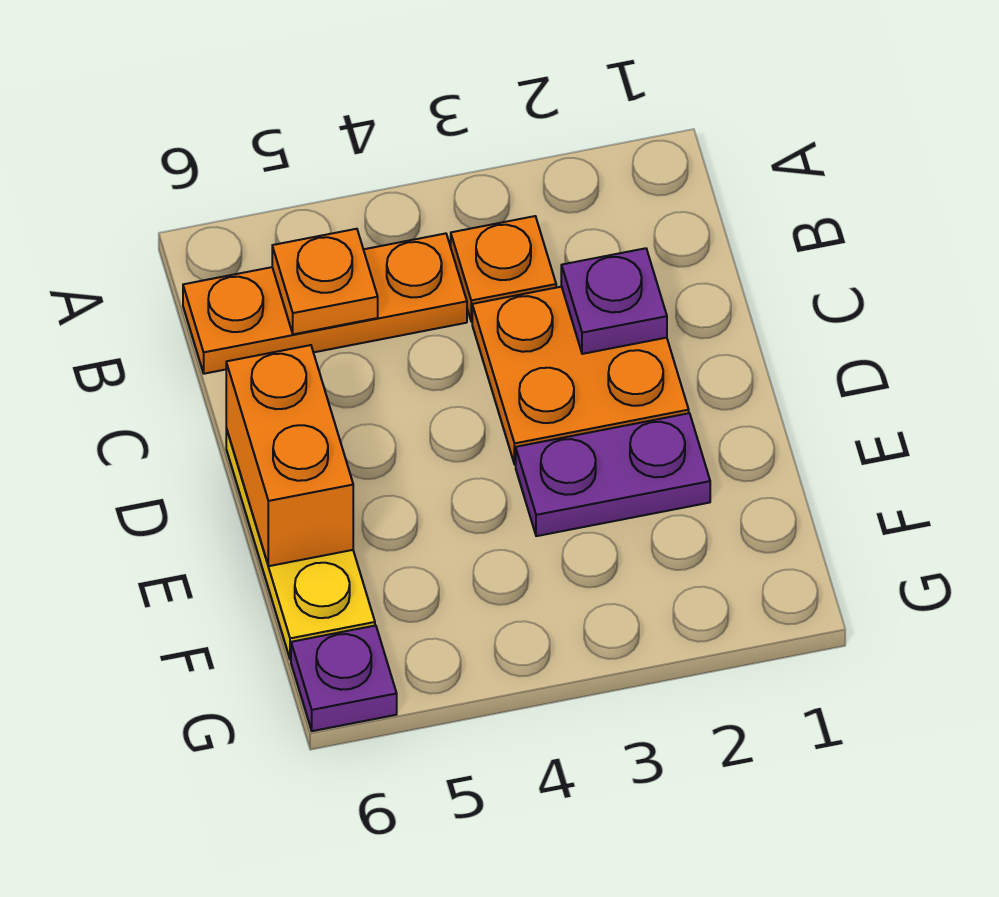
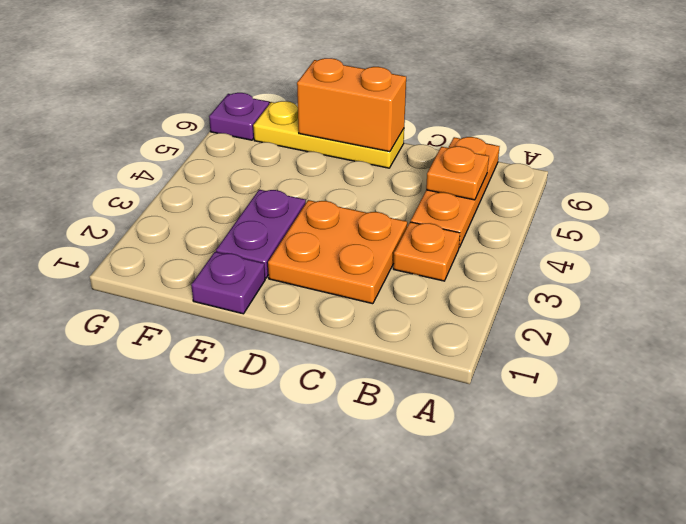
purple plate C2 level 2 -> purple plate E1 level 1

